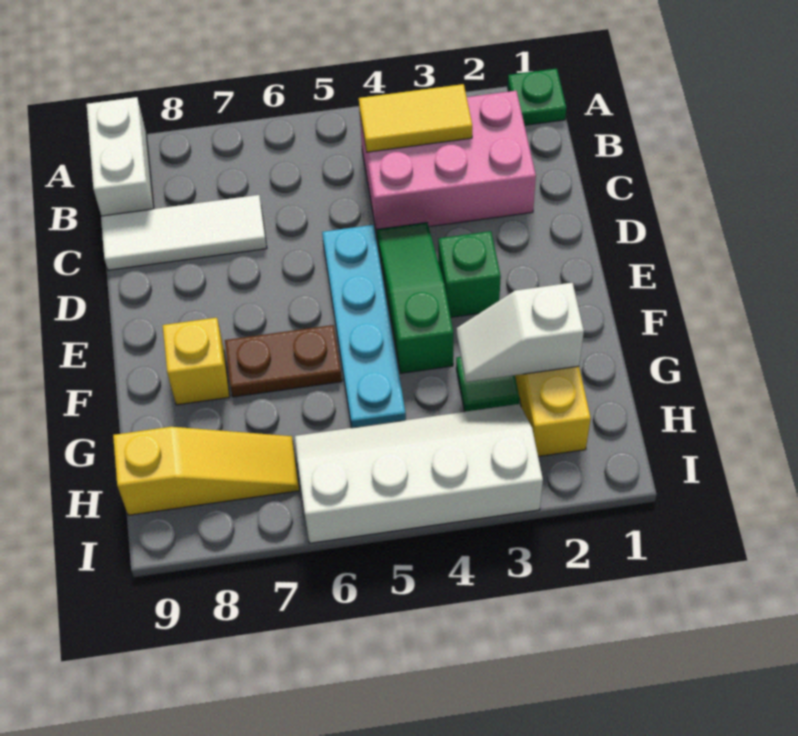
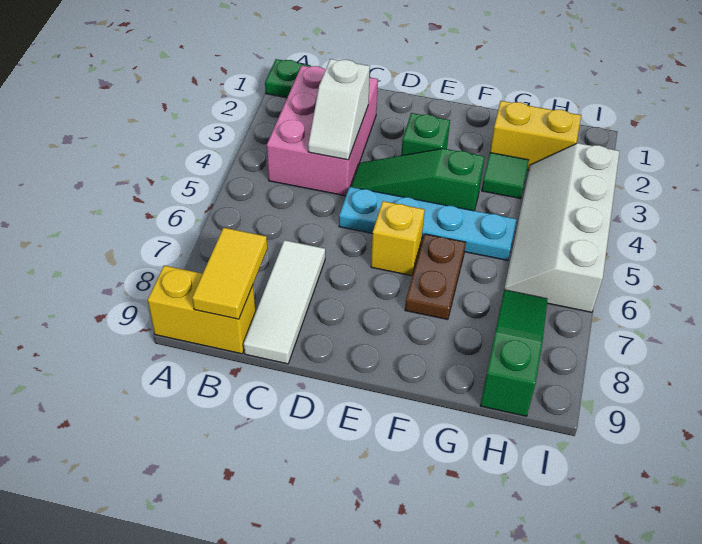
white brick A9:B9 level 1 -> yellow brick A9:B9 level 1
yellow tile B3:B4 level 2 -> yellow tile B8:B9 level 2
yellow brick F8 level 1 -> yellow brick E6 level 1
white slope G2:G3 level 2 top 2 -> white slope C3:C4 level 2 top 3
yellow slope H7:H9 level 1 top 9 -> green slope H7:H9 level 1 top 9

